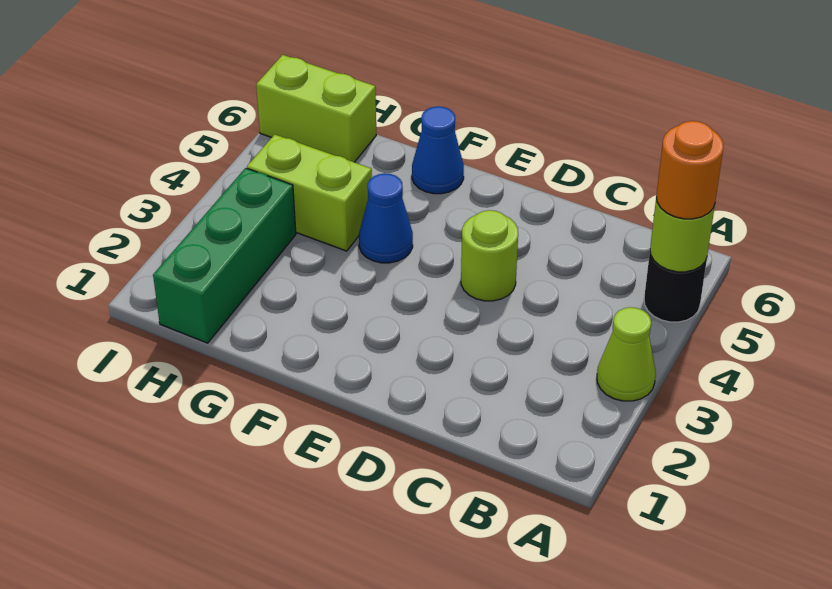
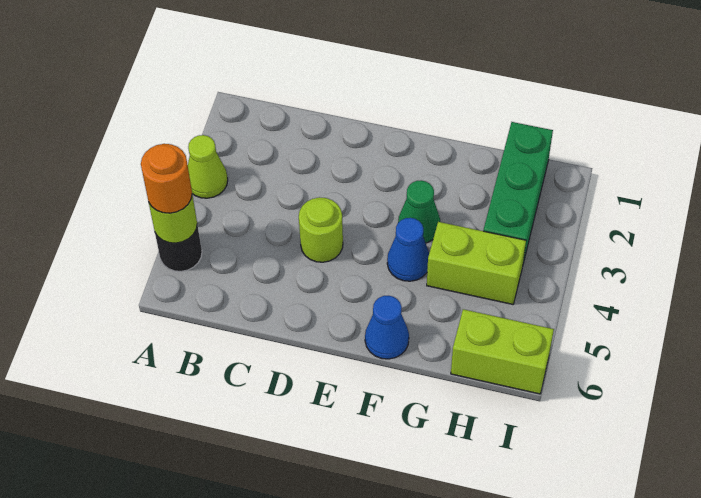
none -> green cone F3 level 1

